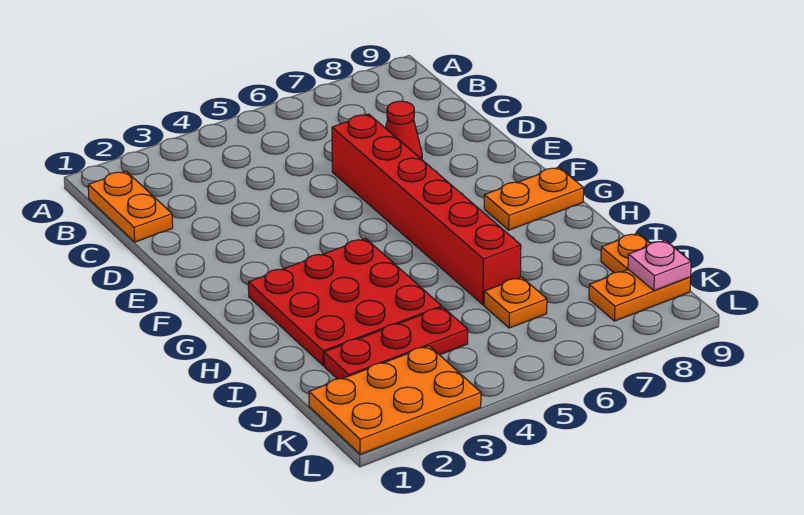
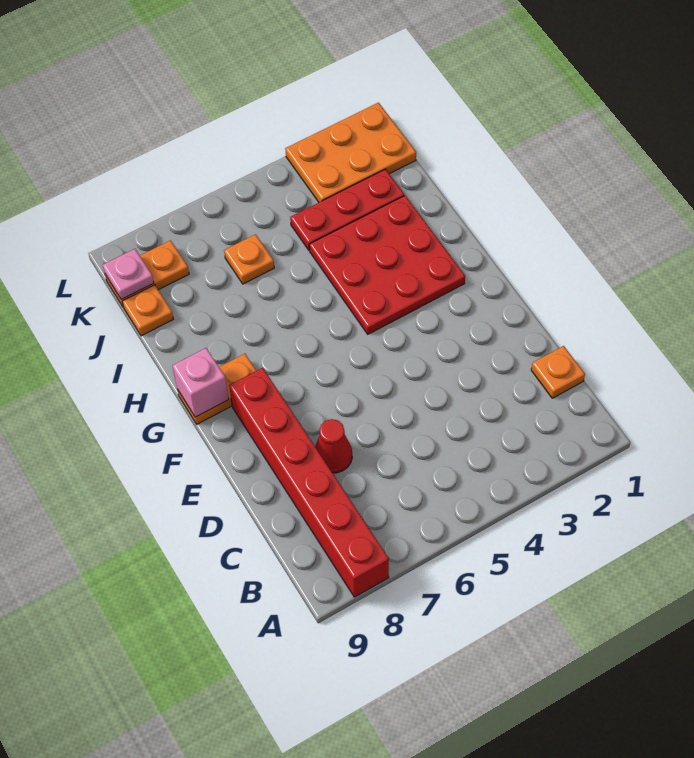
orange plate B1:C1 level 1 -> orange plate C1 level 1
red brick D6:I6 level 1 -> red brick A8:F8 level 1
none -> pink brick G9 level 2

